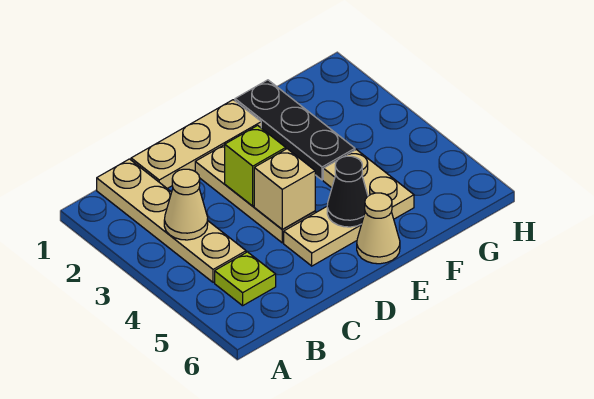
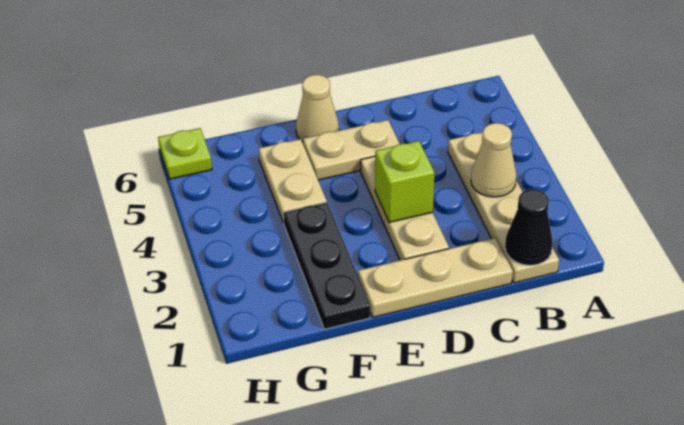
lime plate B5 level 1 -> lime plate H6 level 1
tan brick D4 level 2 -> none
black cone E5 level 2 -> black cone B1 level 2

